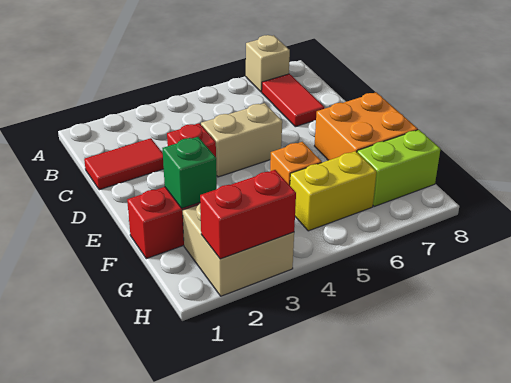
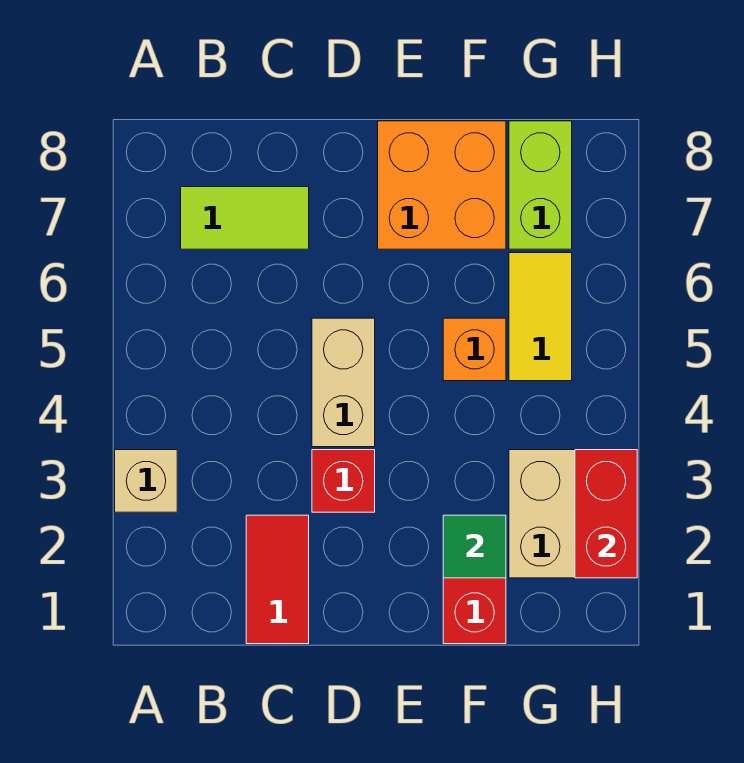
tan brick A7 level 1 -> tan brick A3 level 1
red tile B7:C7 level 1 -> lime tile B7:C7 level 1
green brick F2 level 2 -> green tile F2 level 2
yellow brick G5:G6 level 1 -> yellow tile G5:G6 level 1

